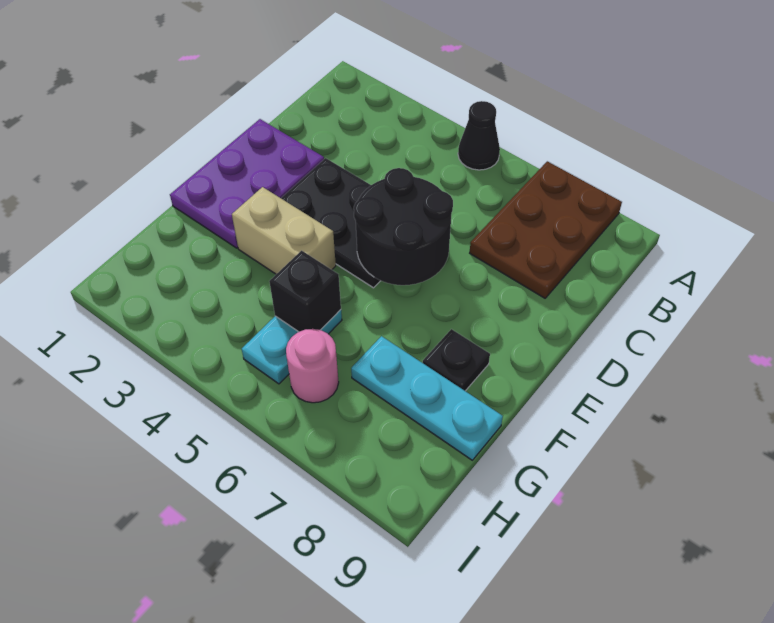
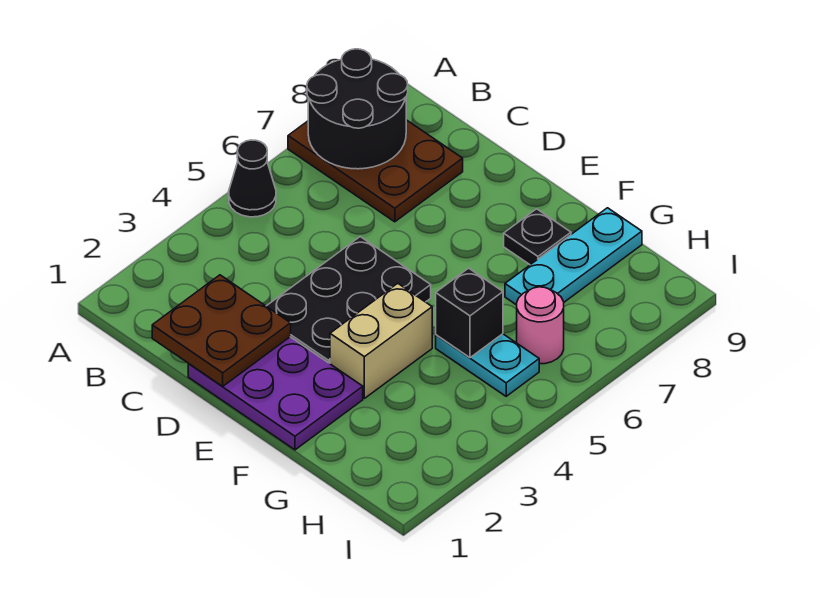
none -> brown plate C1:D2 level 2
black round brick D5:E6 level 2 -> black round brick A7:B8 level 2

